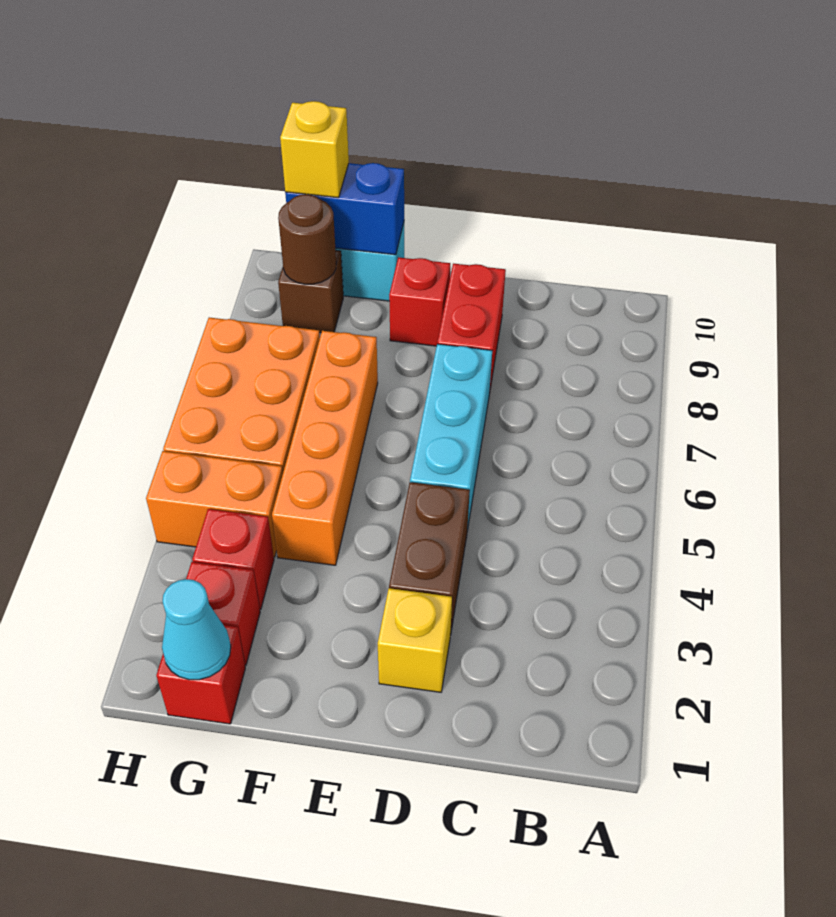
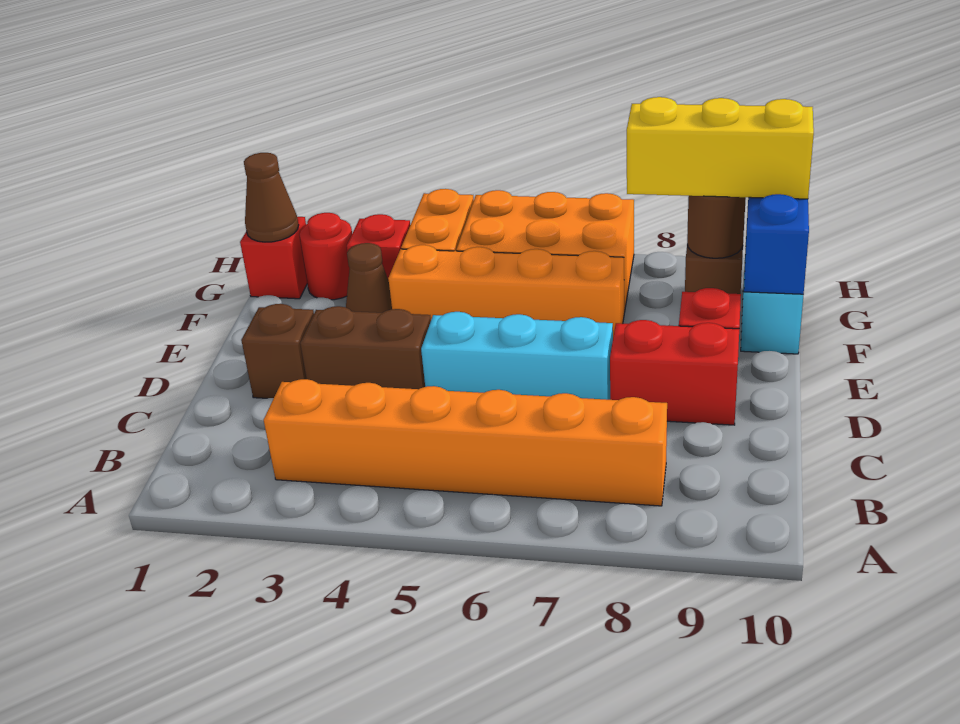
none -> orange brick B3:B8 level 1
yellow brick D2 level 1 -> brown brick D2 level 1
none -> brown cone F3 level 1
cyan cone G1 level 2 -> brown cone G1 level 2
red brick G2 level 1 -> red round brick G2 level 1
yellow brick G10 level 3 -> yellow brick G8:G10 level 3

